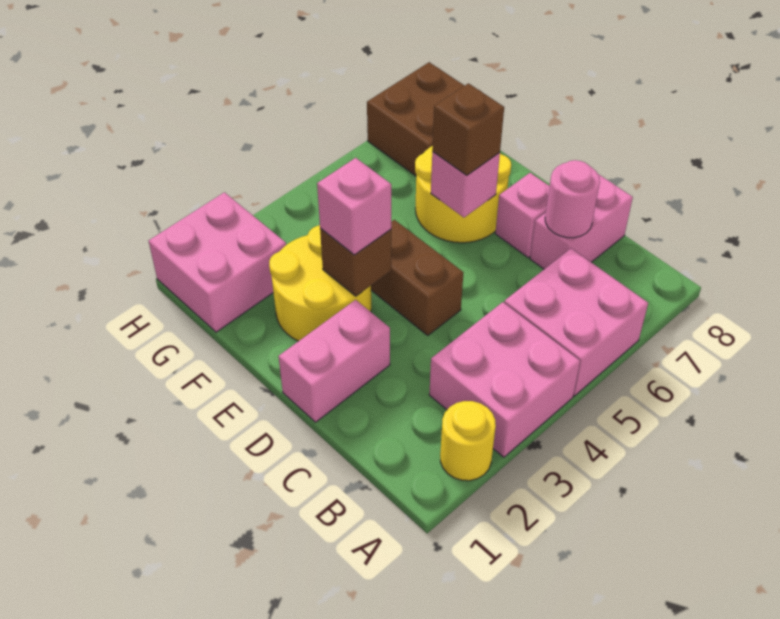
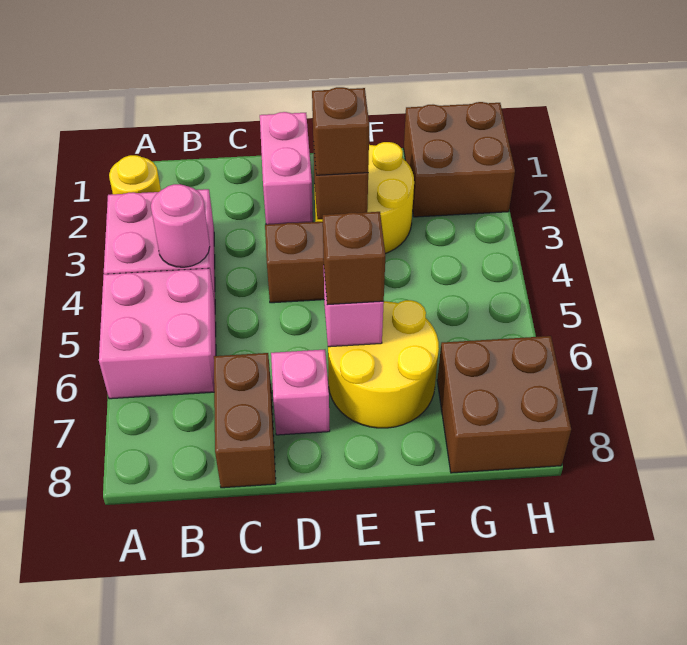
pink brick C7:C8 level 1 -> brown brick C7:C8 level 1
pink round brick C7 level 2 -> pink round brick B4 level 2
pink brick E3 level 3 -> brown brick E3 level 3
pink brick G1:H2 level 1 -> brown brick G1:H2 level 1

